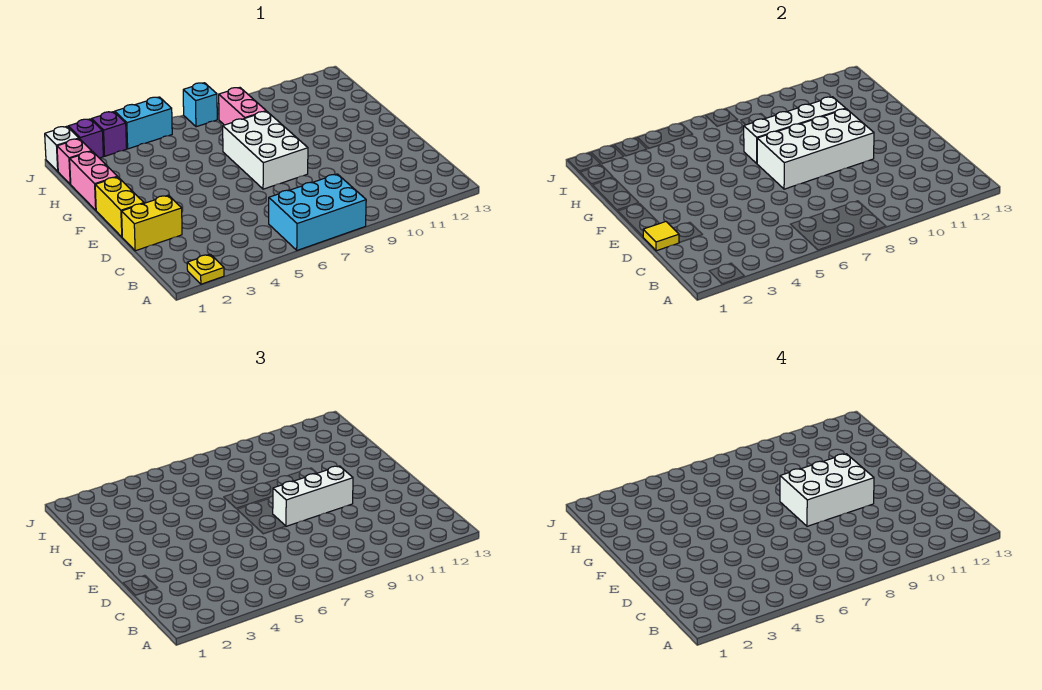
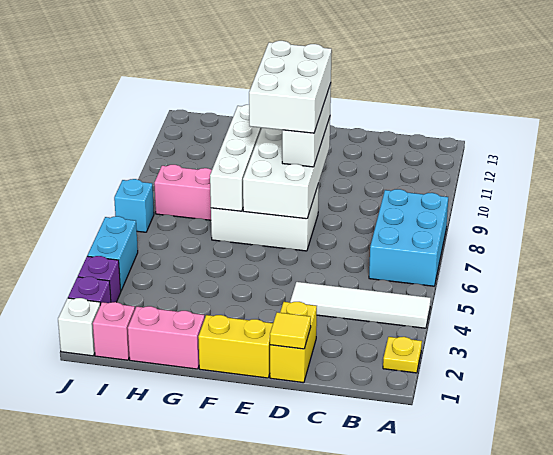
none -> white tile A4:D4 level 1

